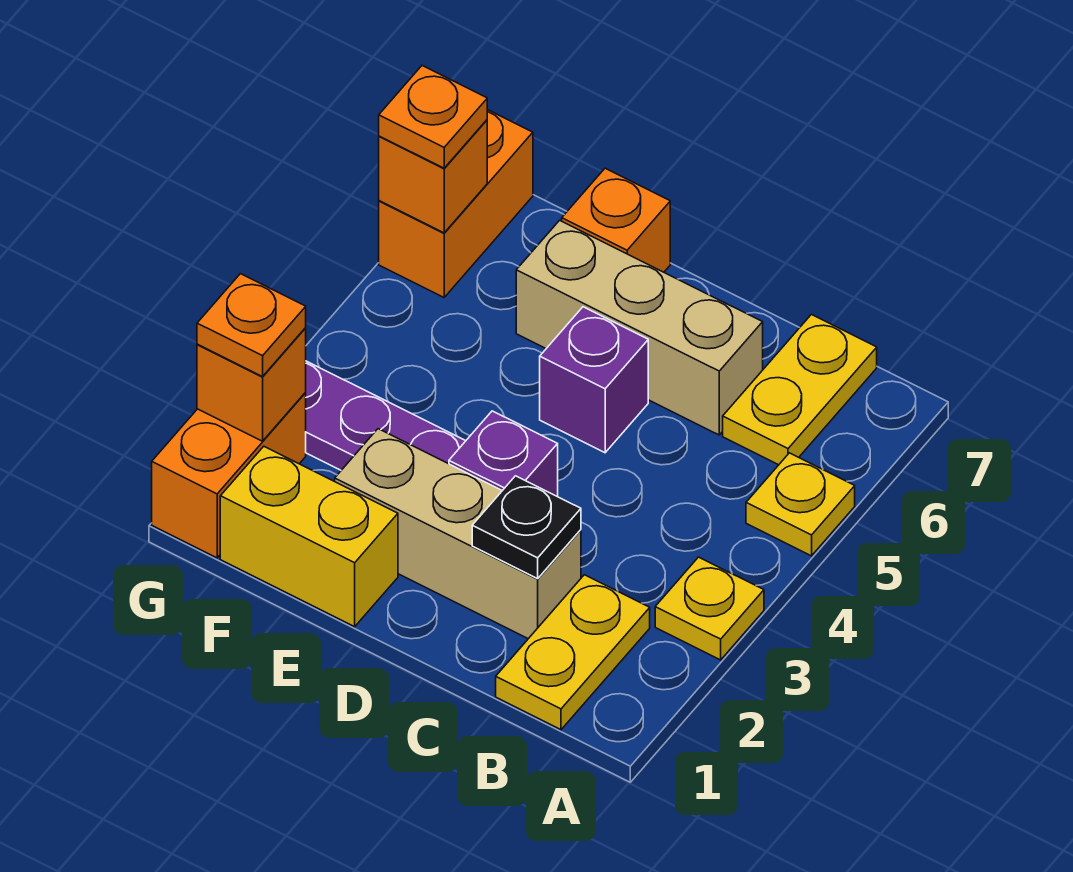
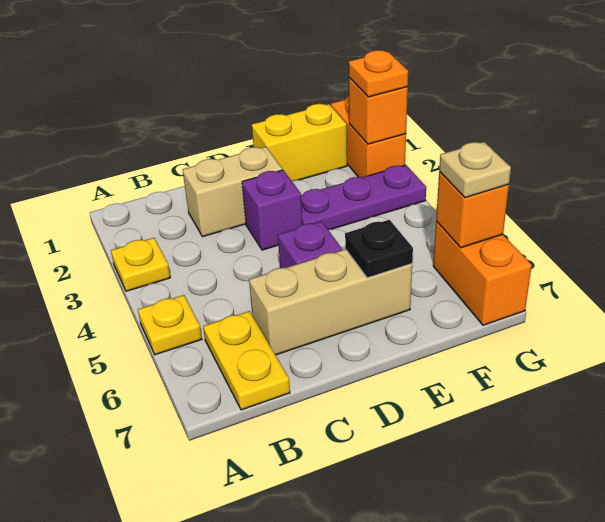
yellow plate B1:B2 level 1 -> none
tan brick C2:E2 level 1 -> tan brick C2:D2 level 1
black plate C2 level 2 -> black plate E6 level 2
orange brick E7 level 1 -> none
orange plate G6 level 3 -> tan plate G6 level 3

